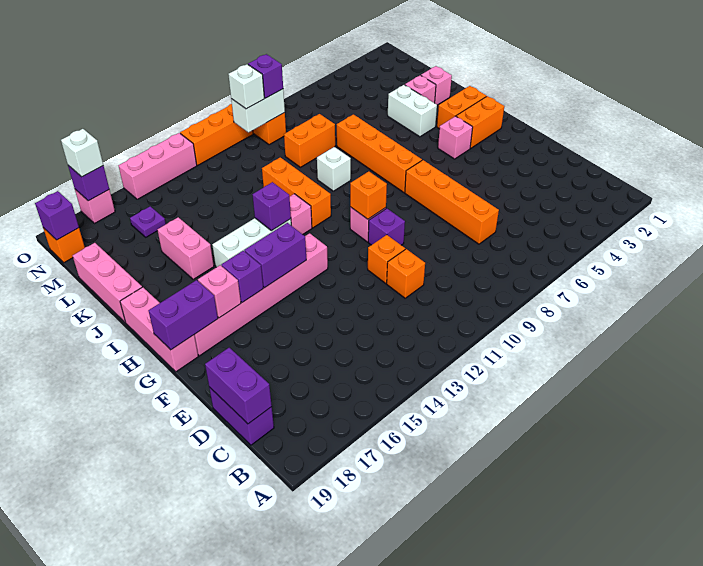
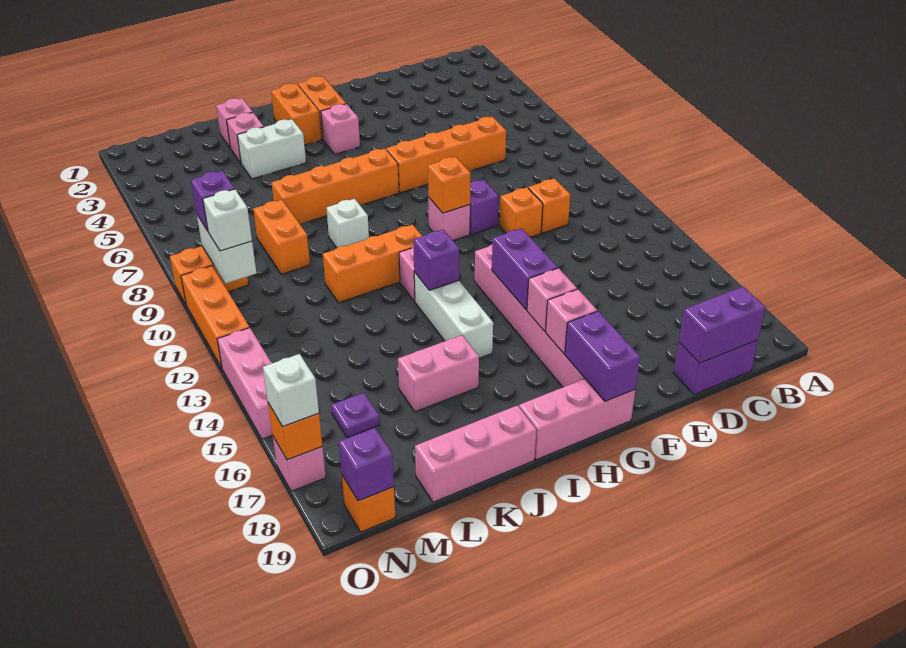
purple brick G16 level 2 -> pink brick G16 level 2
purple brick O17 level 2 -> orange brick O17 level 2

